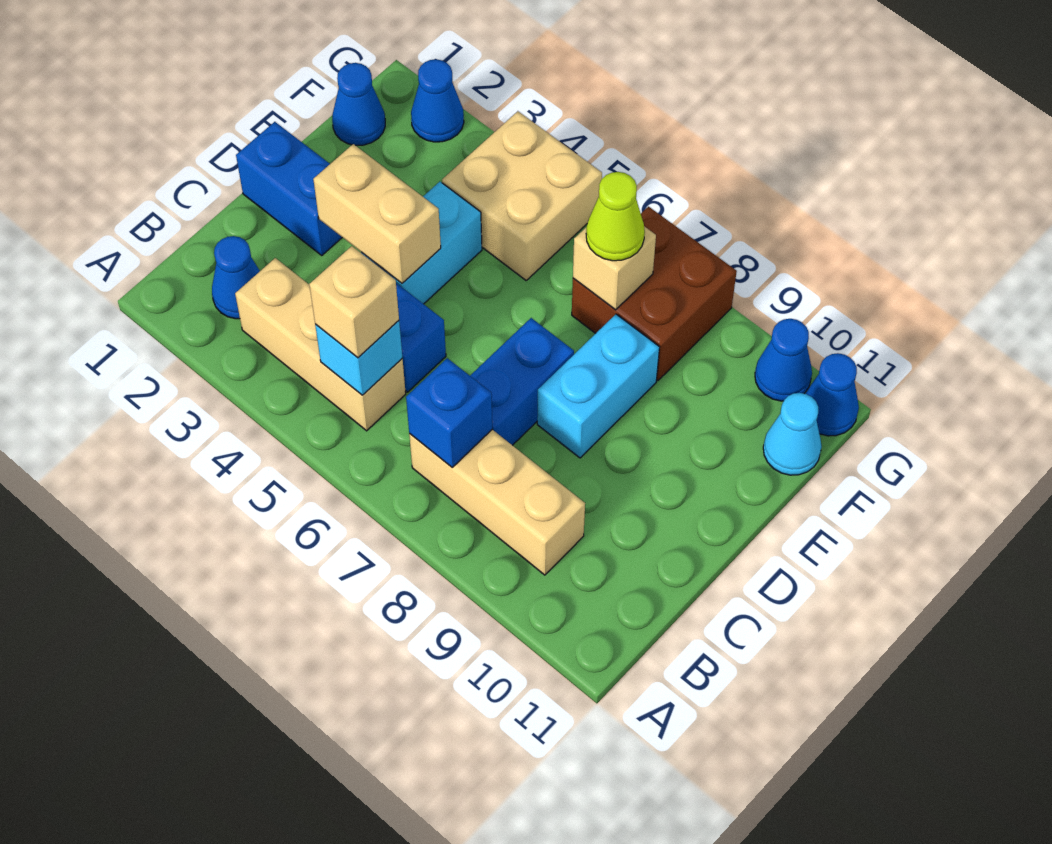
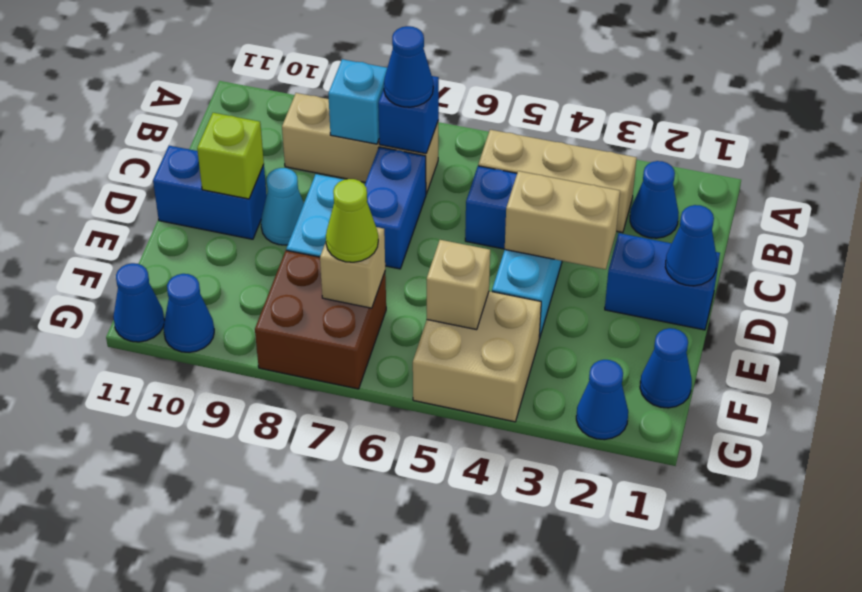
cyan brick B5 level 2 -> cyan brick B8 level 2
tan brick B5 level 3 -> tan brick F5 level 2
none -> blue cone B7 level 3
none -> blue cone D1 level 2
none -> blue brick D10:D11 level 1
none -> lime brick D10 level 2
cyan cone F11 level 1 -> cyan cone D9 level 1

